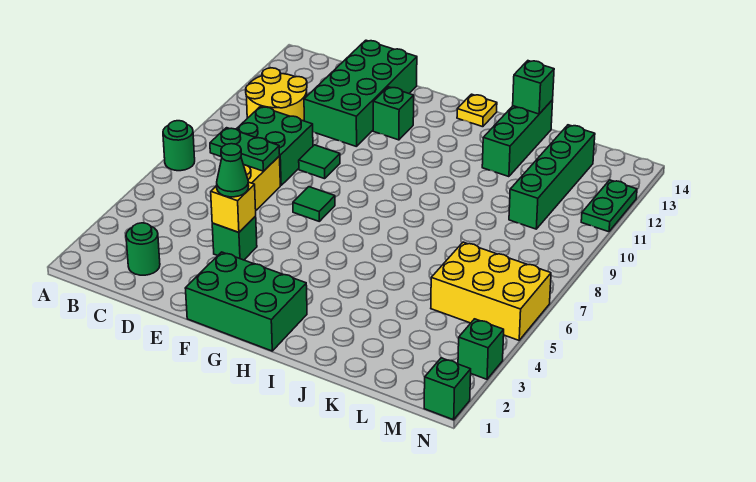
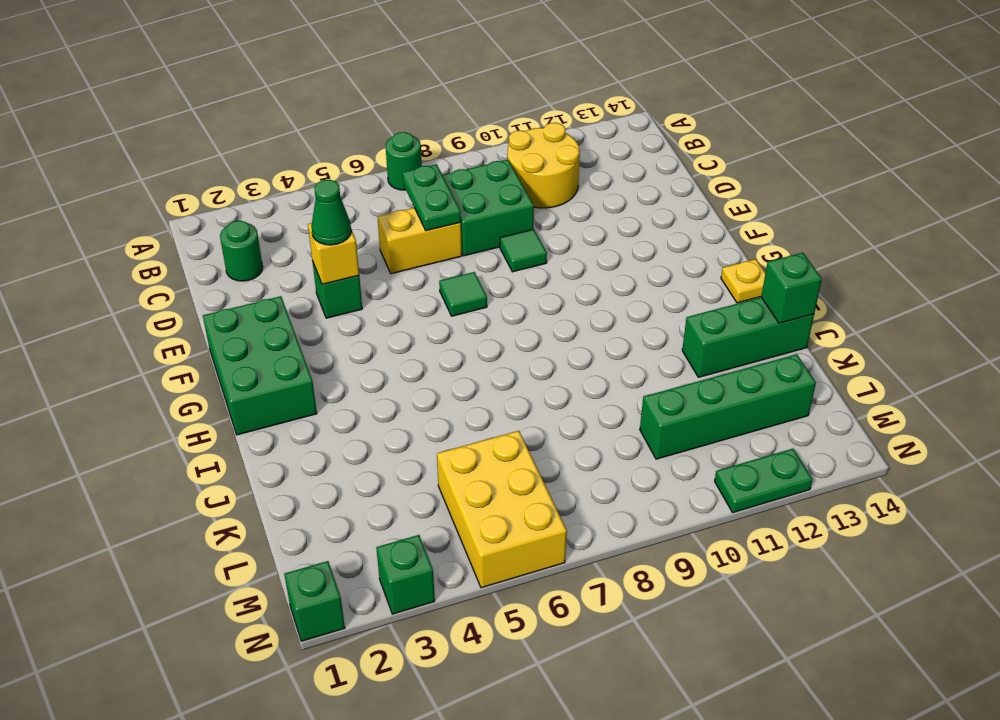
green brick D11:E14 level 1 -> none
green brick F12 level 1 -> none

